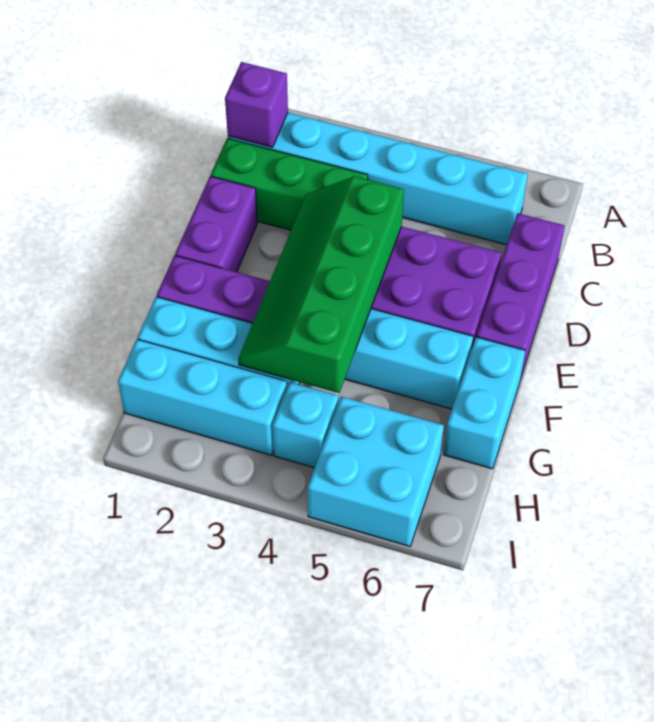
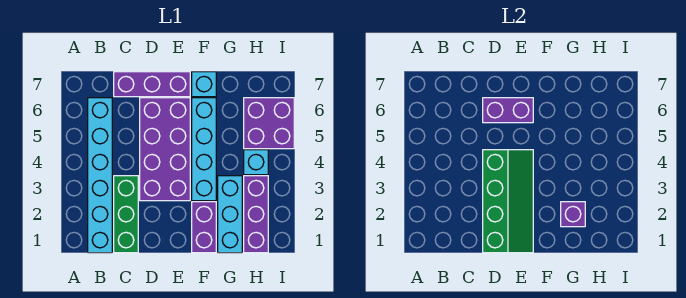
purple brick B1 level 2 -> purple brick G2 level 2
purple brick D1:E1 level 1 -> purple brick D6:E6 level 2
green slope D3:G4 level 2 top 4 -> green slope D1:E4 level 2 top D
cyan brick F7:G7 level 1 -> cyan brick F7 level 1
cyan brick H1:H3 level 1 -> purple brick H1:H3 level 1
cyan brick H5:I6 level 1 -> purple brick H5:I6 level 1

